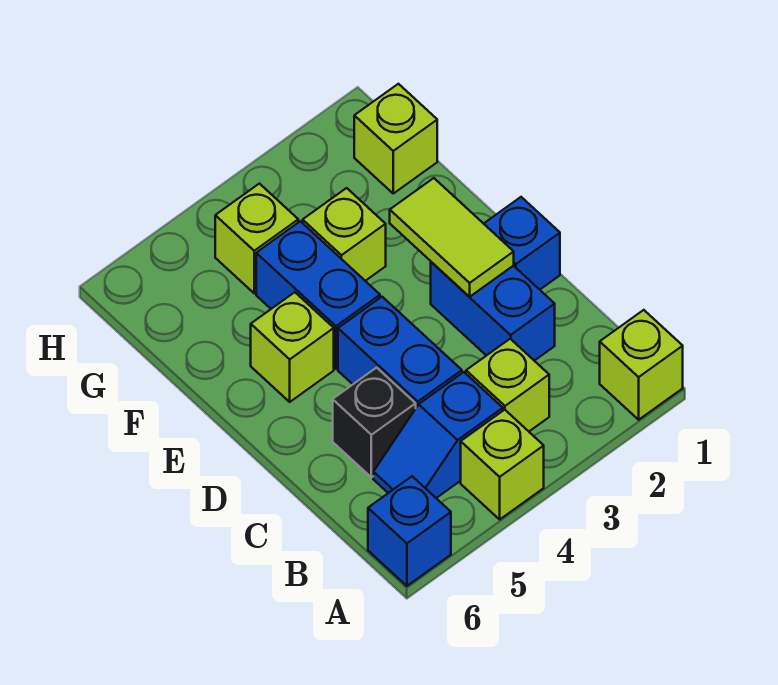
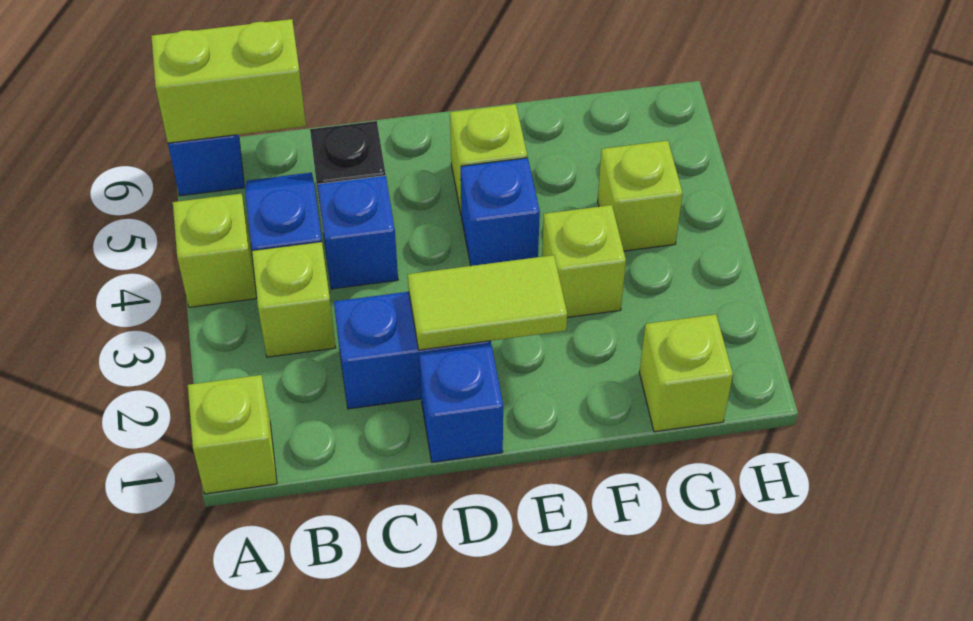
none -> lime brick A6:B6 level 2
blue brick C4:D4 level 1 -> blue brick C4 level 1
blue brick E4:F4 level 1 -> blue brick E4 level 1

